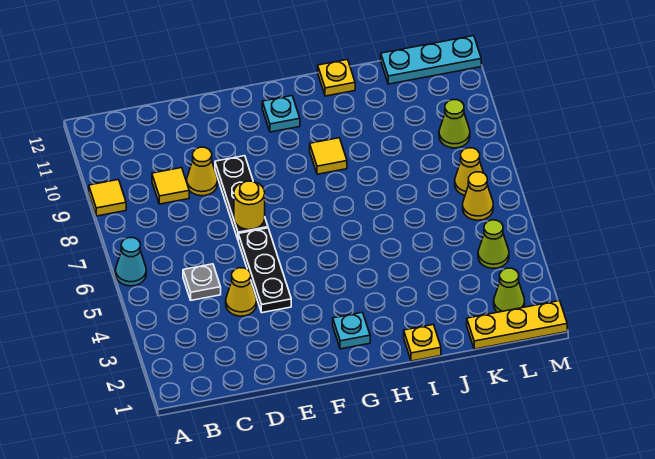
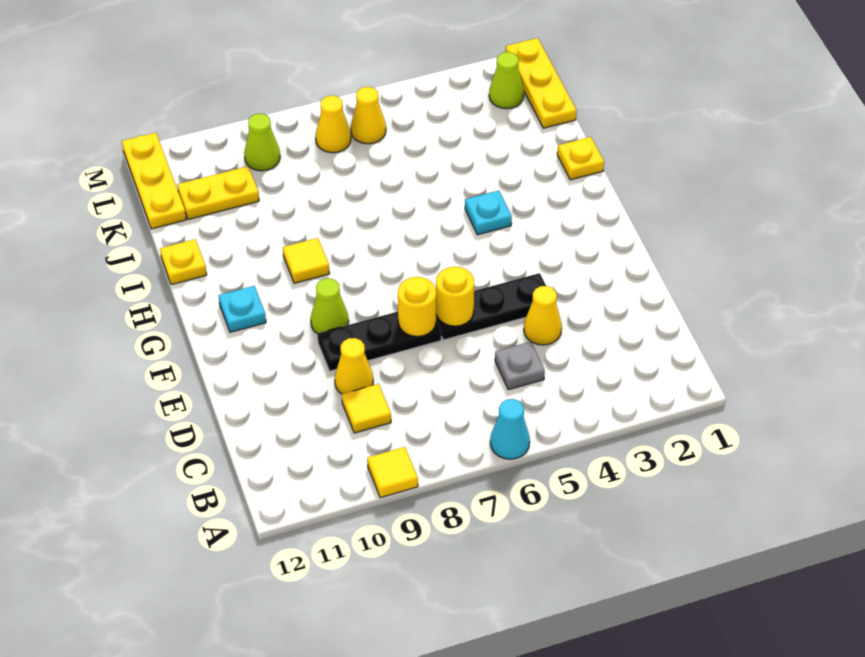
none -> yellow round brick E6 level 2
cyan plate G2 level 1 -> cyan plate H4 level 1
none -> yellow plate K10:K11 level 1
cyan plate K12:M12 level 1 -> yellow plate K12:M12 level 1
lime cone L4 level 1 -> lime cone F9 level 1

